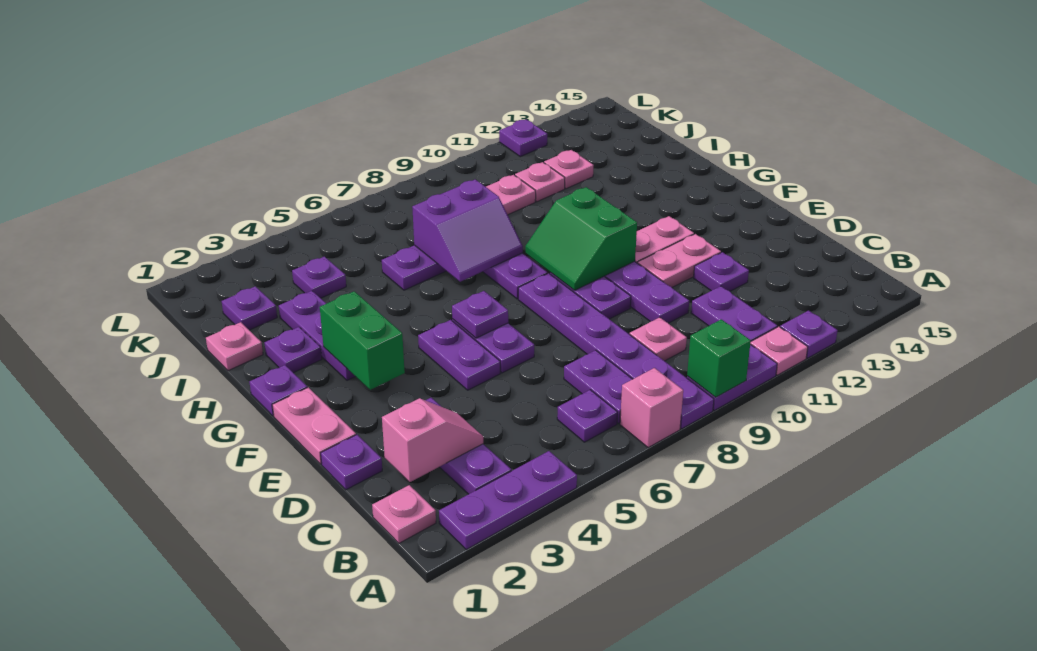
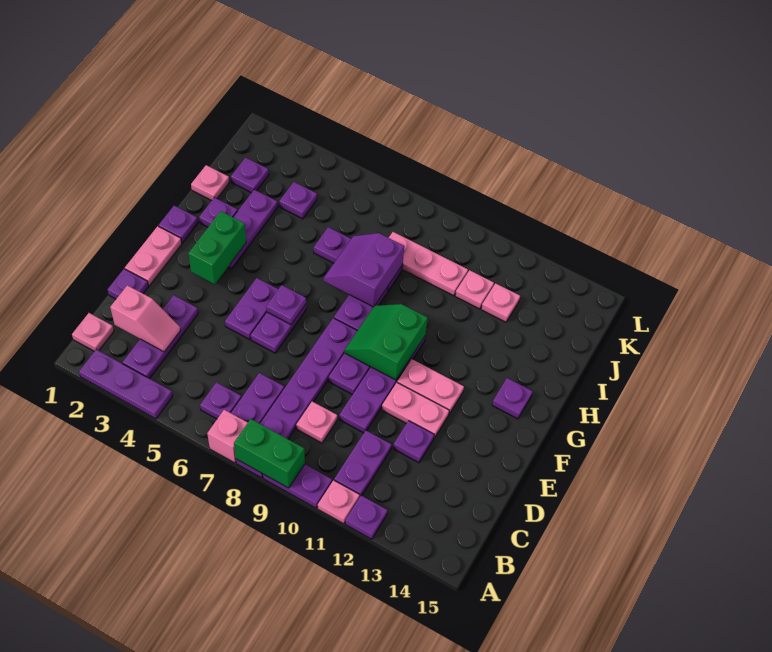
green brick A9 level 2 -> green brick A8:A9 level 2
purple slope H7:I8 level 2 top I -> purple slope H7:I8 level 2 top 8
purple plate L12 level 1 -> purple plate G14 level 1

